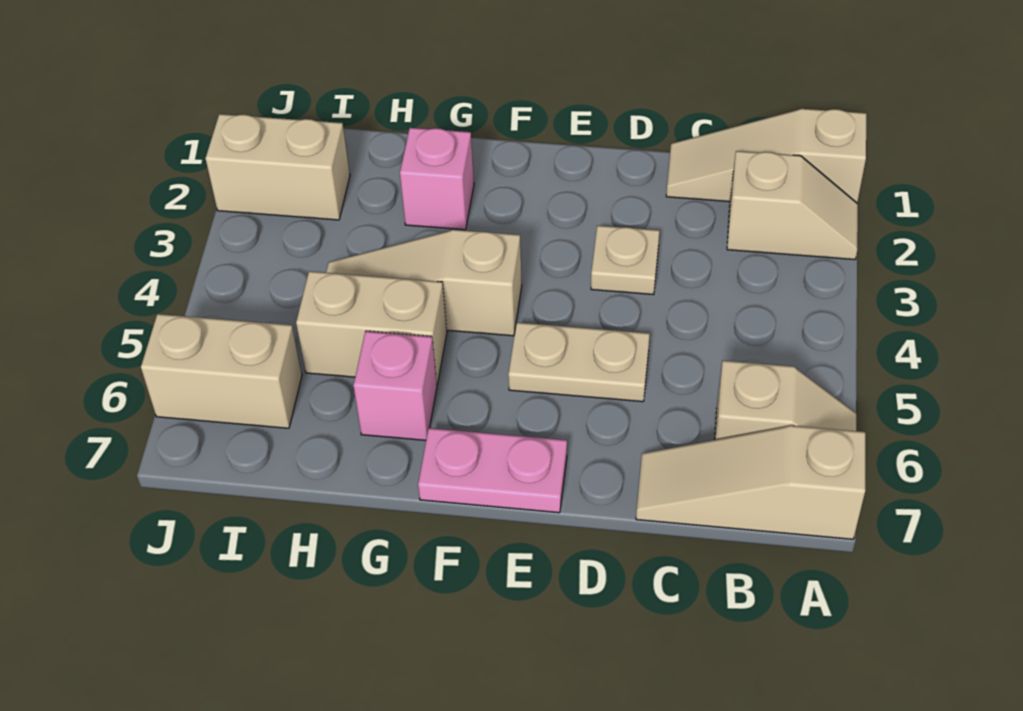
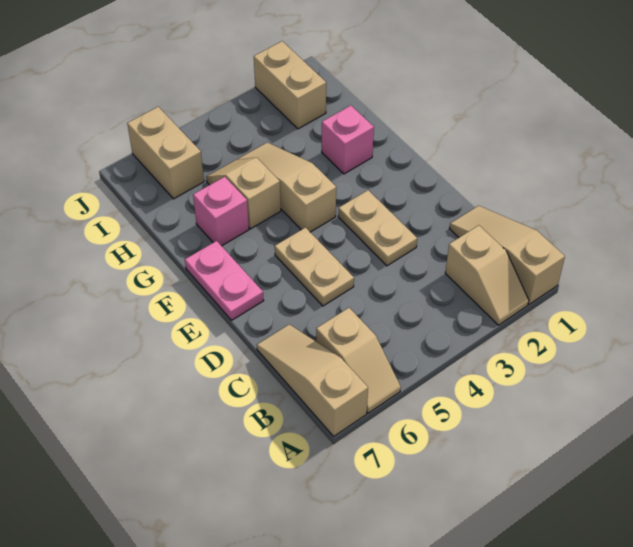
tan plate D3 level 1 -> tan plate D3:E3 level 1
tan brick G5:H5 level 1 -> tan slope G5:H5 level 1 top G

